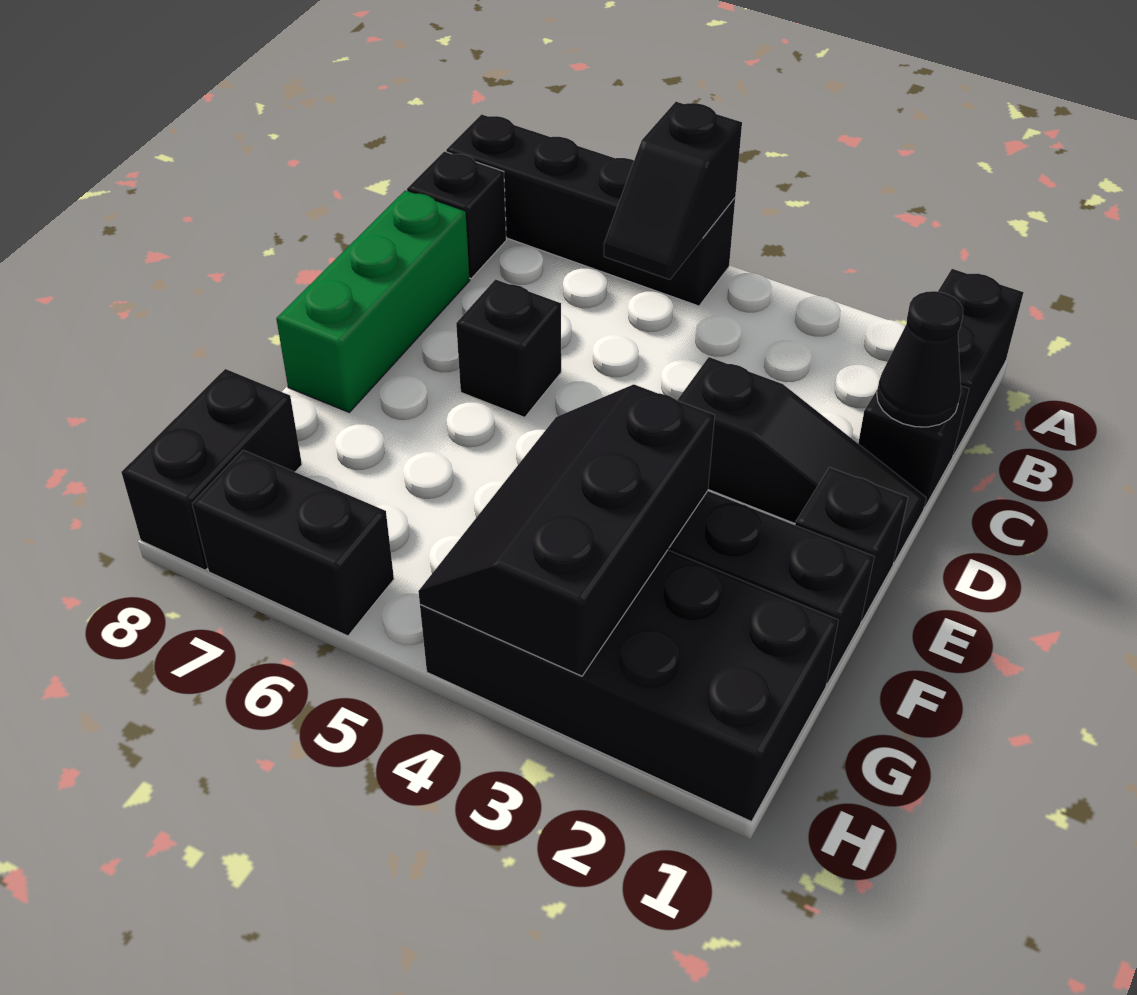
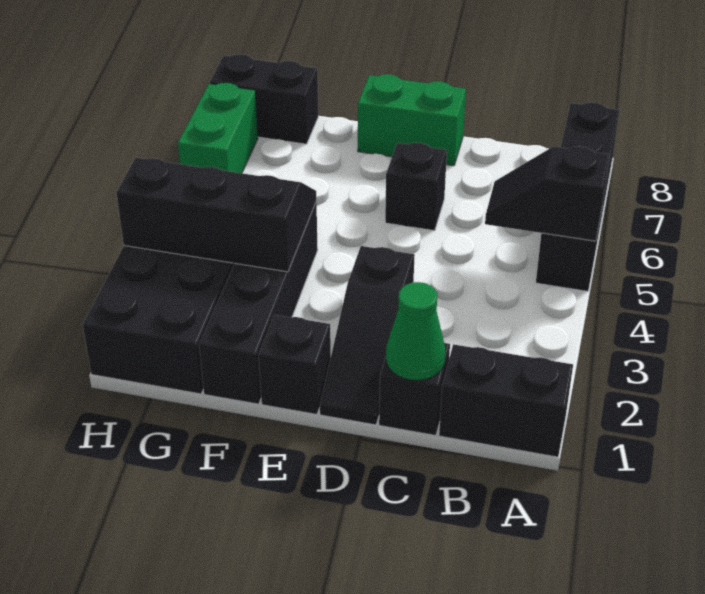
black brick B8 level 1 -> none
black cone C1 level 2 -> green cone C1 level 2
green brick C8:E8 level 1 -> green brick D8:E8 level 1
black brick H6:H7 level 1 -> green brick H6:H7 level 1

